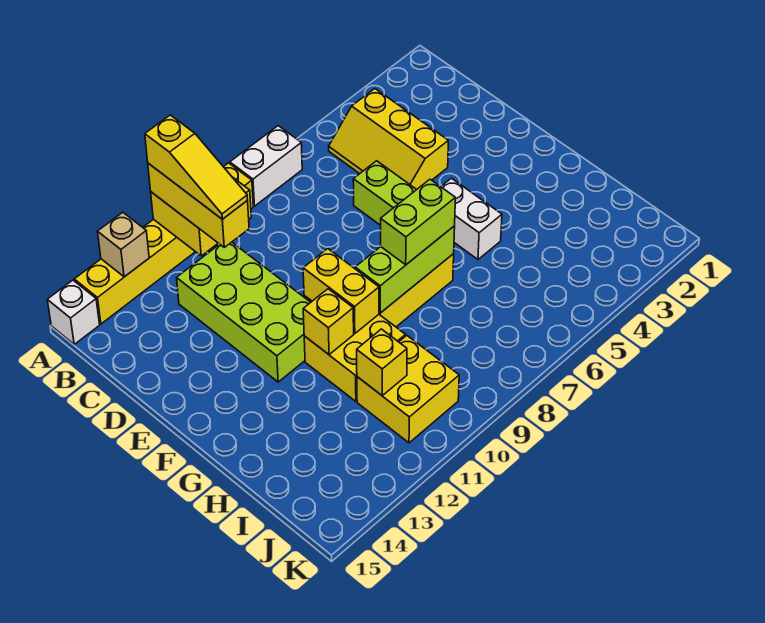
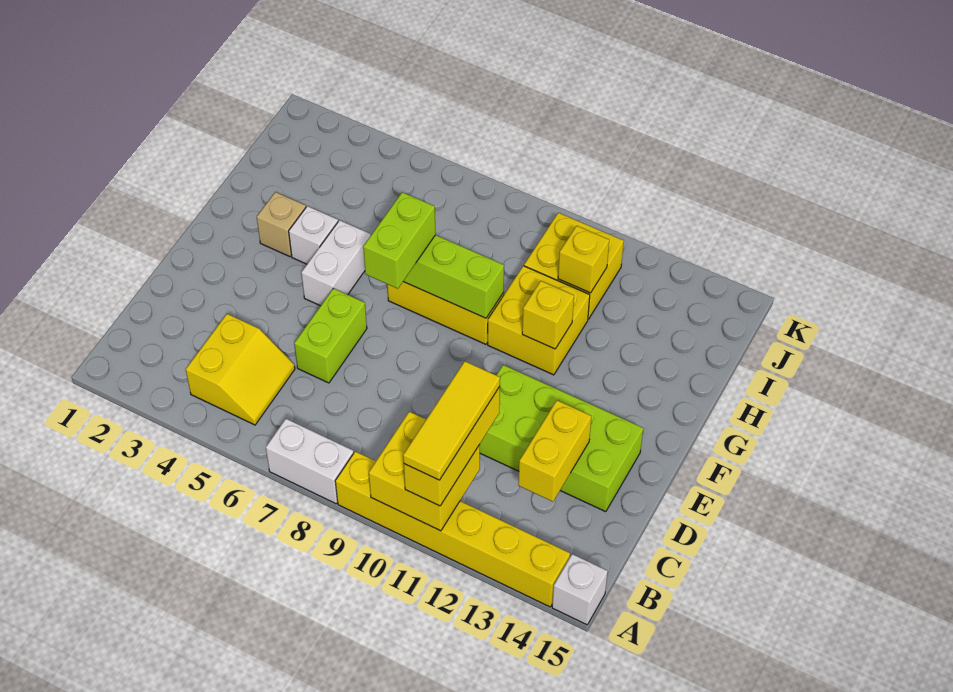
yellow slope A11:C11 level 4 top A -> yellow tile A11:C11 level 4
tan brick A13 level 2 -> tan brick G3 level 1
yellow slope B4:D5 level 1 top 4 -> yellow slope B4:C5 level 1 top 4
lime brick C11:F12 level 1 -> lime brick D11:E14 level 1
yellow brick F10:G10 level 2 -> yellow brick C13:D13 level 2
none -> white brick G4 level 1
lime brick G7:G8 level 3 -> lime brick F7:G7 level 3

